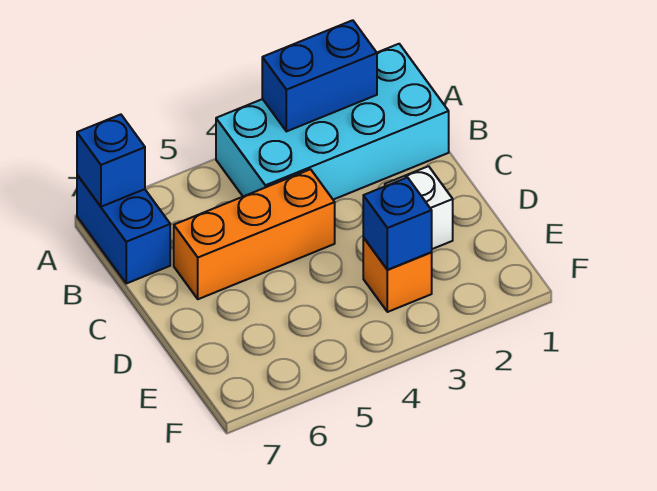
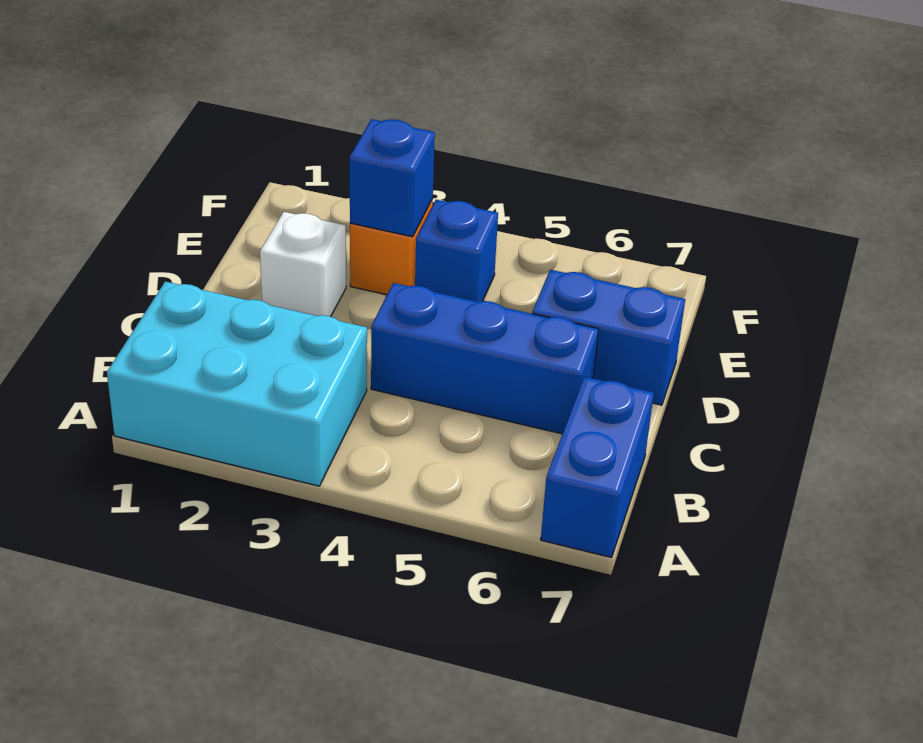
cyan brick A1:B4 level 1 -> cyan brick A1:B3 level 1
blue brick A2:A3 level 2 -> blue brick D6:D7 level 1
blue brick A7 level 2 -> blue brick E4 level 1
orange brick C4:C6 level 1 -> blue brick C4:C6 level 1

